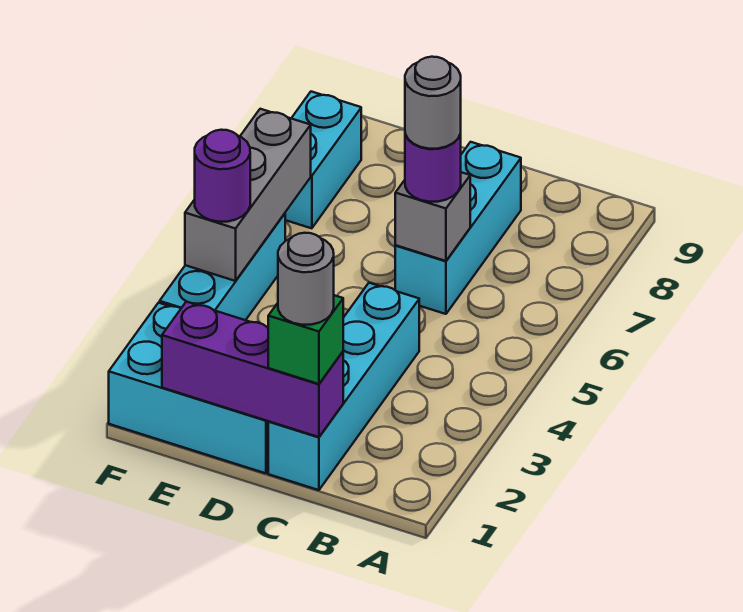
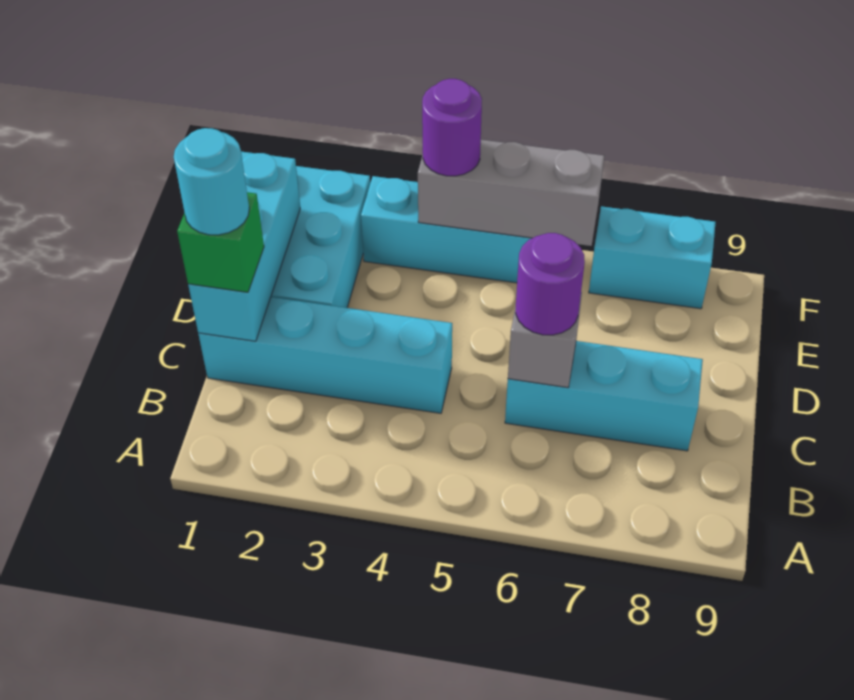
purple brick C1:E1 level 2 -> cyan brick C1:E1 level 2
grey round brick C1 level 4 -> cyan round brick C1 level 4
grey round brick C6 level 4 -> none

